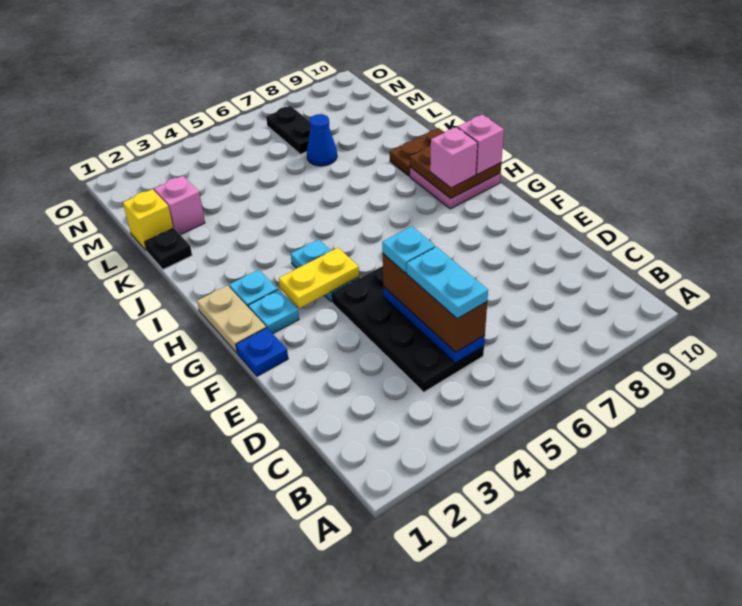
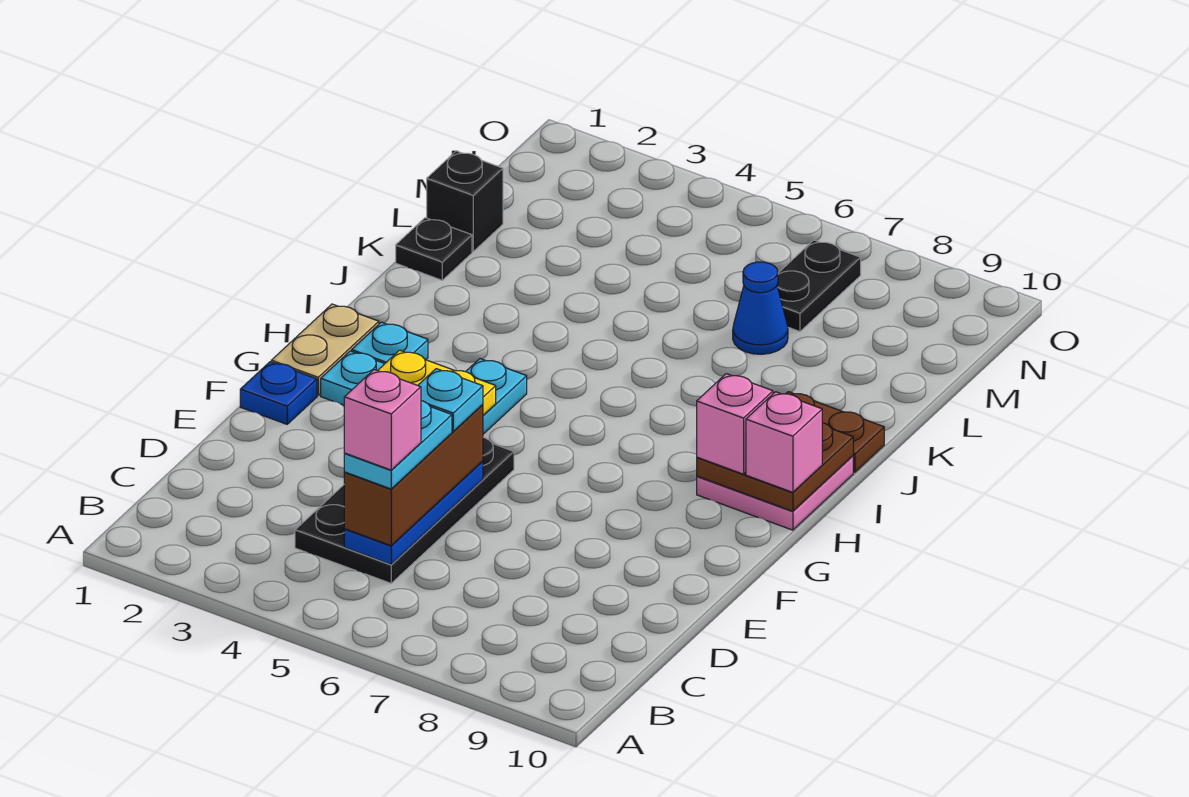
yellow brick L1 level 1 -> black brick L1 level 1
pink brick L2 level 1 -> pink brick C5 level 5

